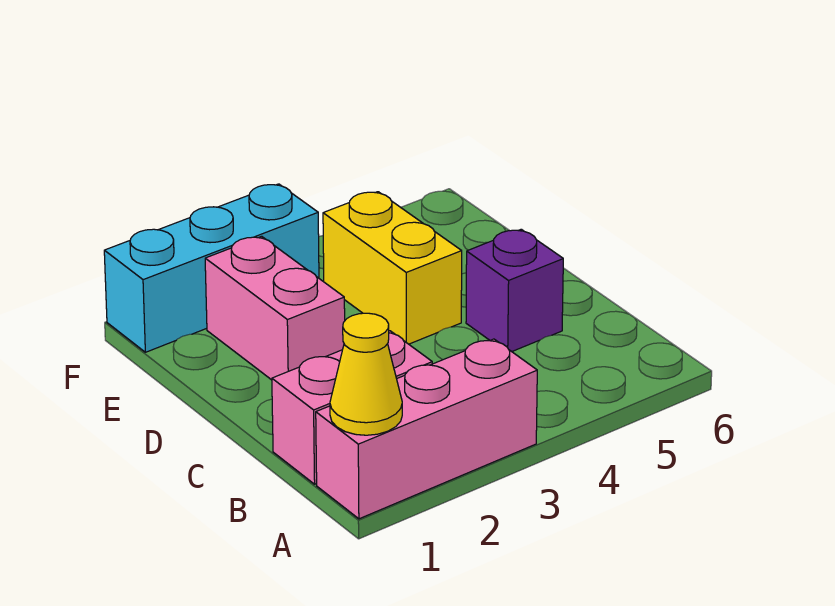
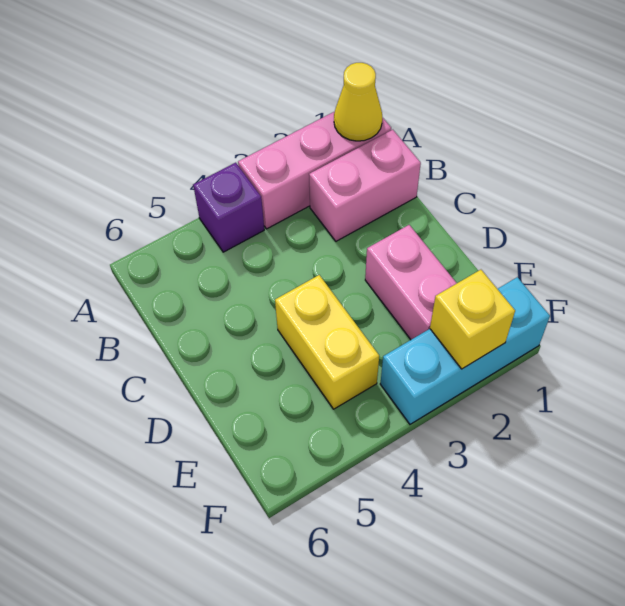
purple brick C5 level 1 -> purple brick A4 level 1
none -> yellow brick F2 level 2

